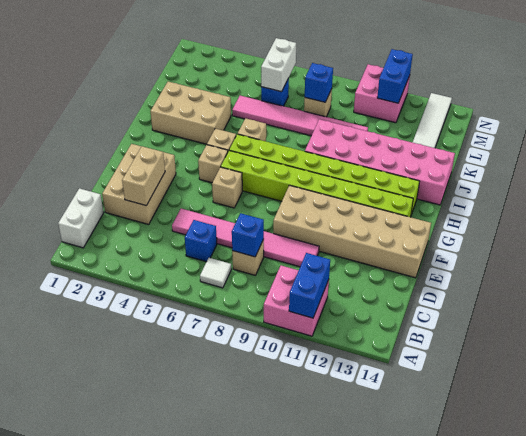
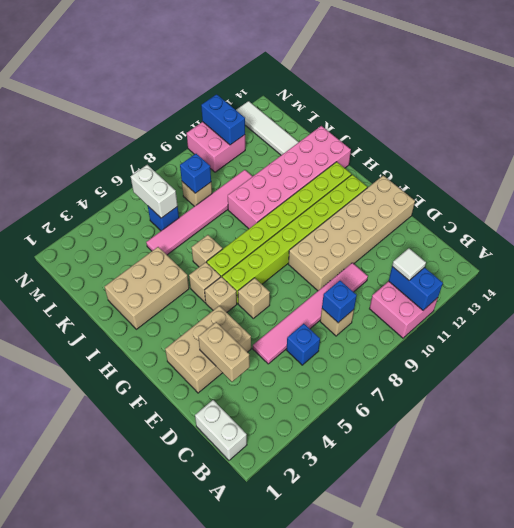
white tile B7 level 1 -> white tile B11 level 3
tan brick D2:F3 level 1 -> tan brick E2:F4 level 1

